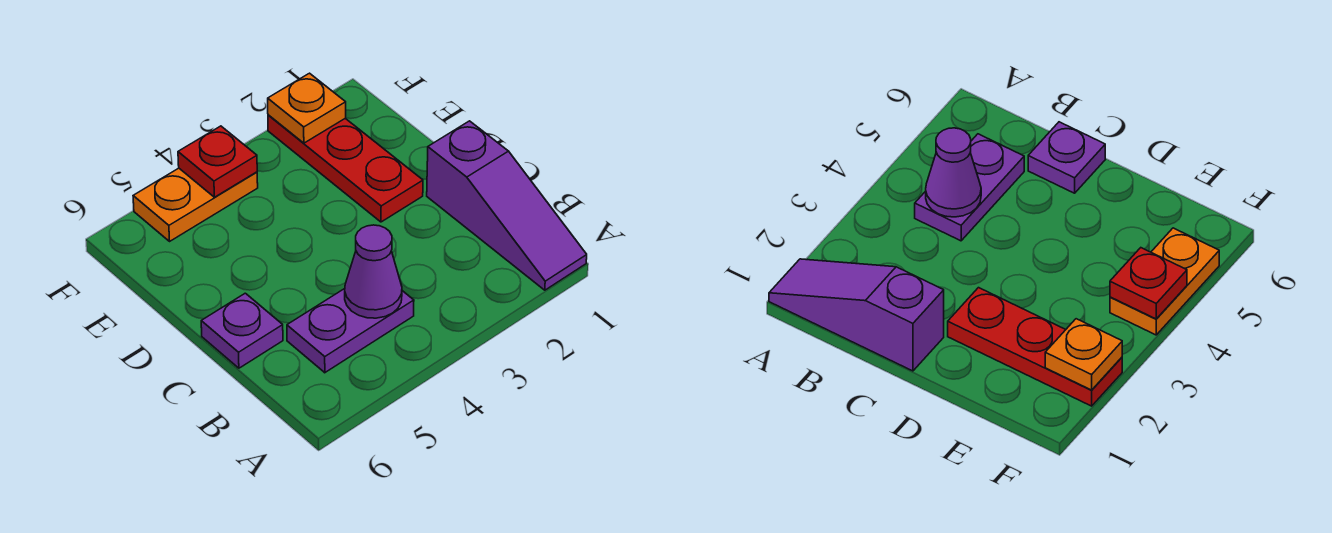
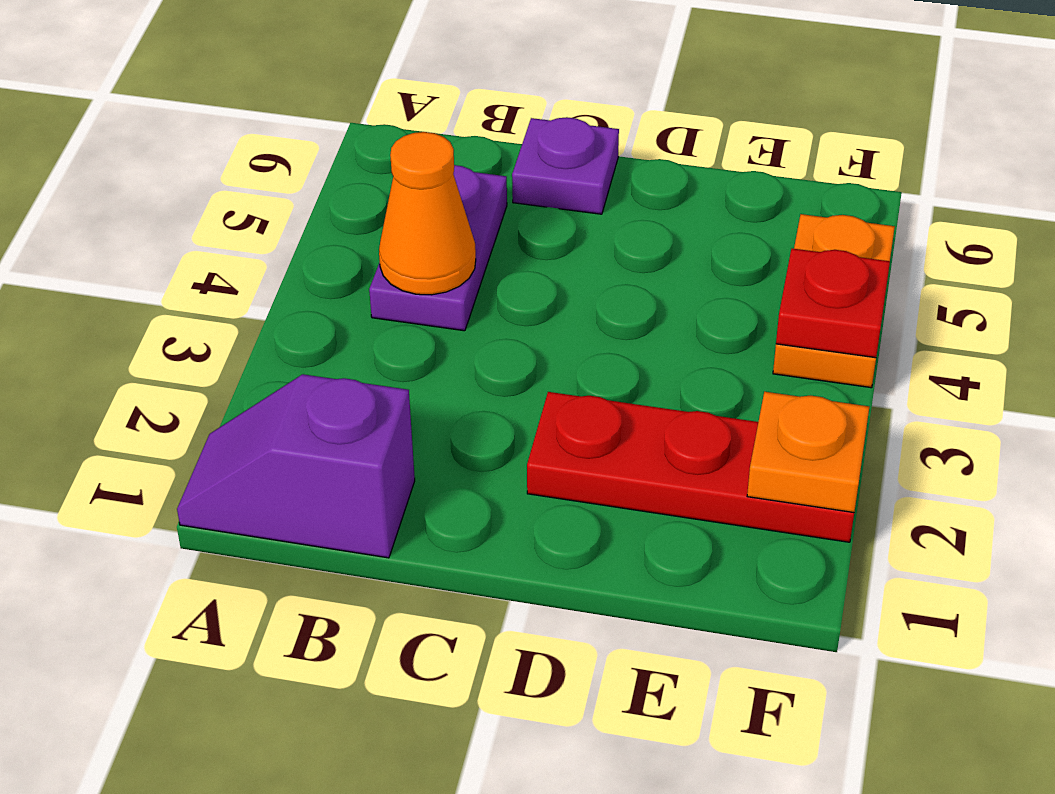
purple slope A1:C1 level 1 top C -> purple slope A1:B1 level 1 top B
purple cone B4 level 2 -> orange cone B4 level 2

